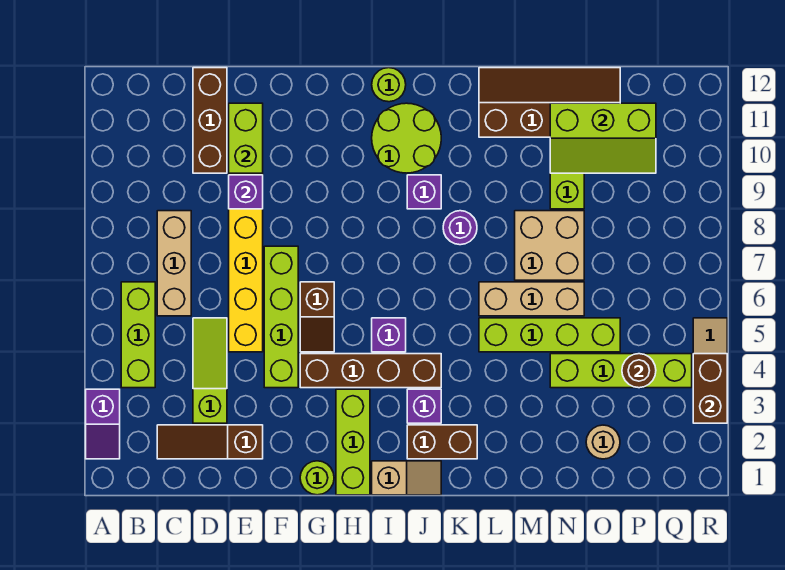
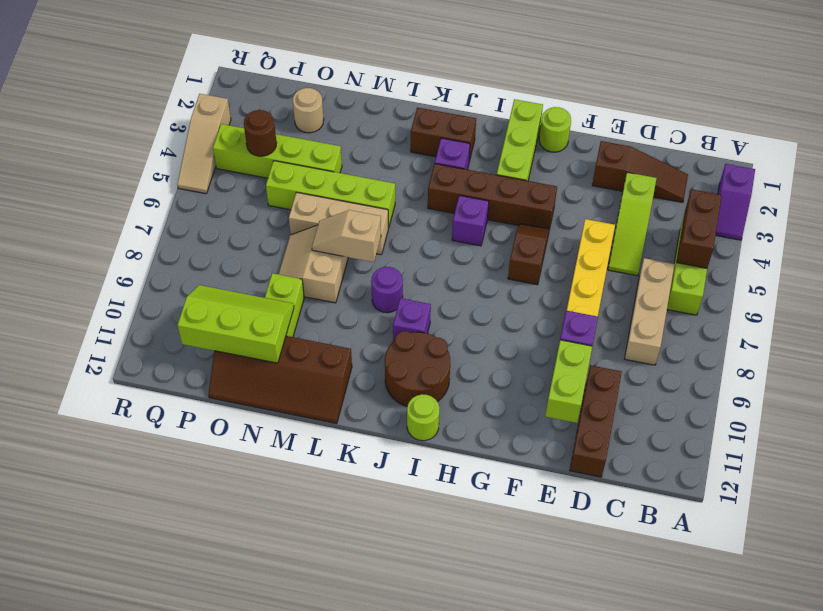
purple slope A2:A3 level 1 top 3 -> purple slope A2:A3 level 1 top 2
lime brick F4:F7 level 1 -> none
tan slope I1:J1 level 1 top I -> tan slope L7:M7 level 2 top L
lime round brick I10:J11 level 1 -> brown round brick I10:J11 level 1
tan brick M7:N8 level 1 -> tan slope M7:N8 level 1 top M
brown brick R3:R4 level 2 -> brown brick B4:B5 level 2

